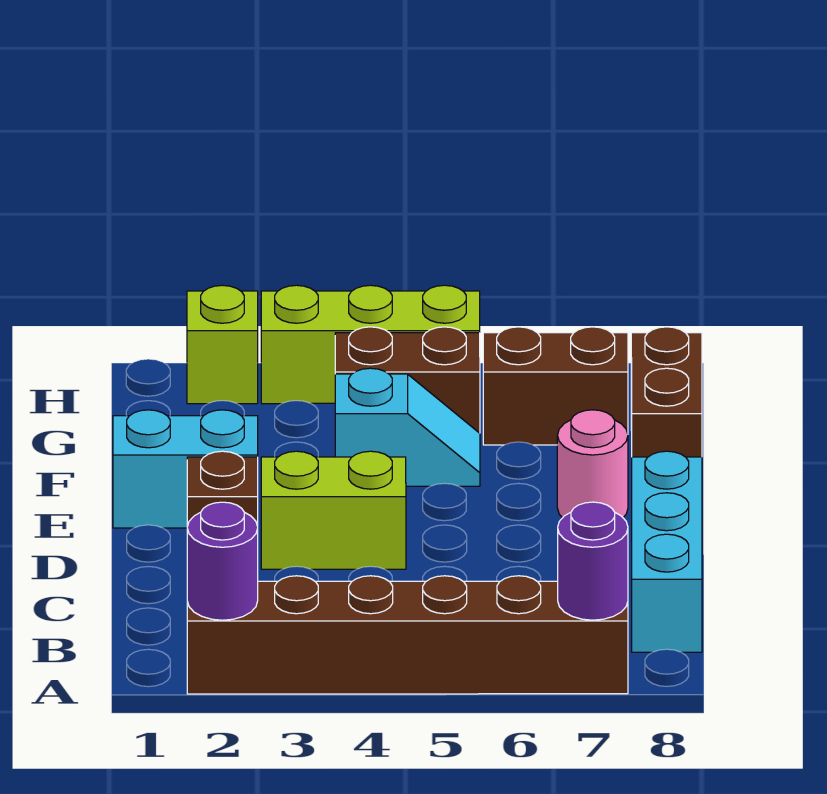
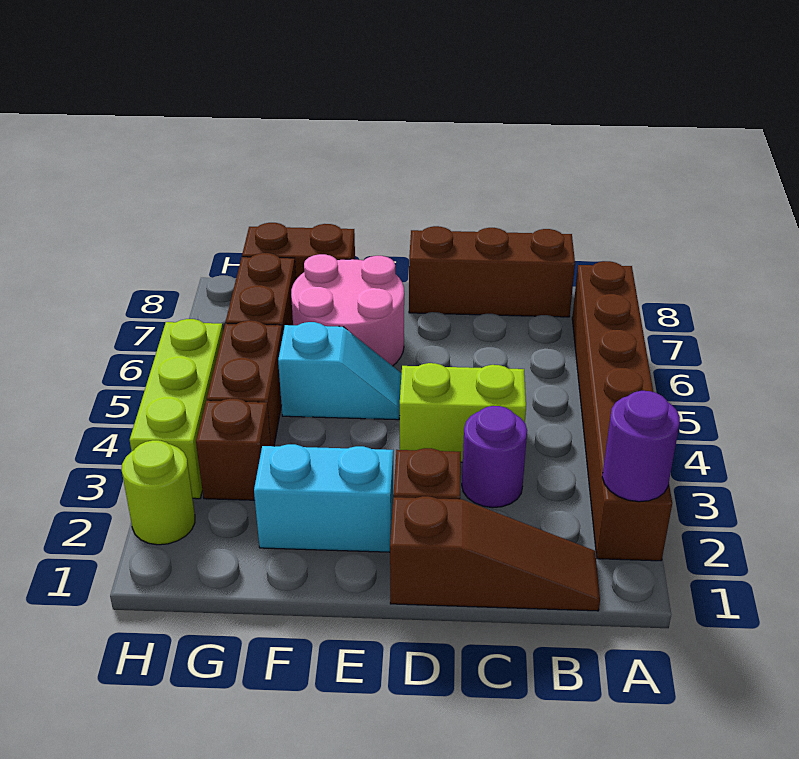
purple round brick A7 level 2 -> purple round brick C3 level 1
none -> brown slope B1:D1 level 1 top D
cyan brick B8:D8 level 1 -> brown brick B8:D8 level 1
lime brick D3:D4 level 1 -> lime brick C4:D4 level 1
cyan brick E1:E2 level 1 -> cyan brick E2:F2 level 1
pink round brick E7 level 1 -> pink round brick E6:F7 level 1
cyan slope F4:F5 level 1 top 4 -> cyan slope E5:F5 level 1 top F
none -> brown brick G3 level 1
lime brick H2 level 1 -> lime round brick H2 level 1

